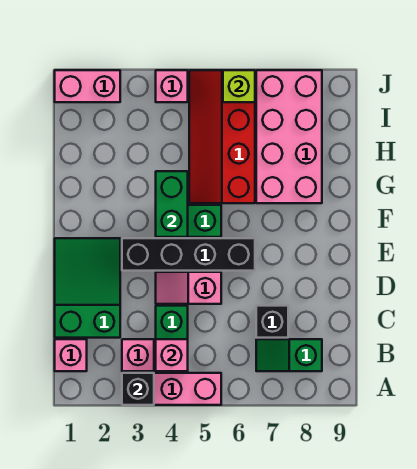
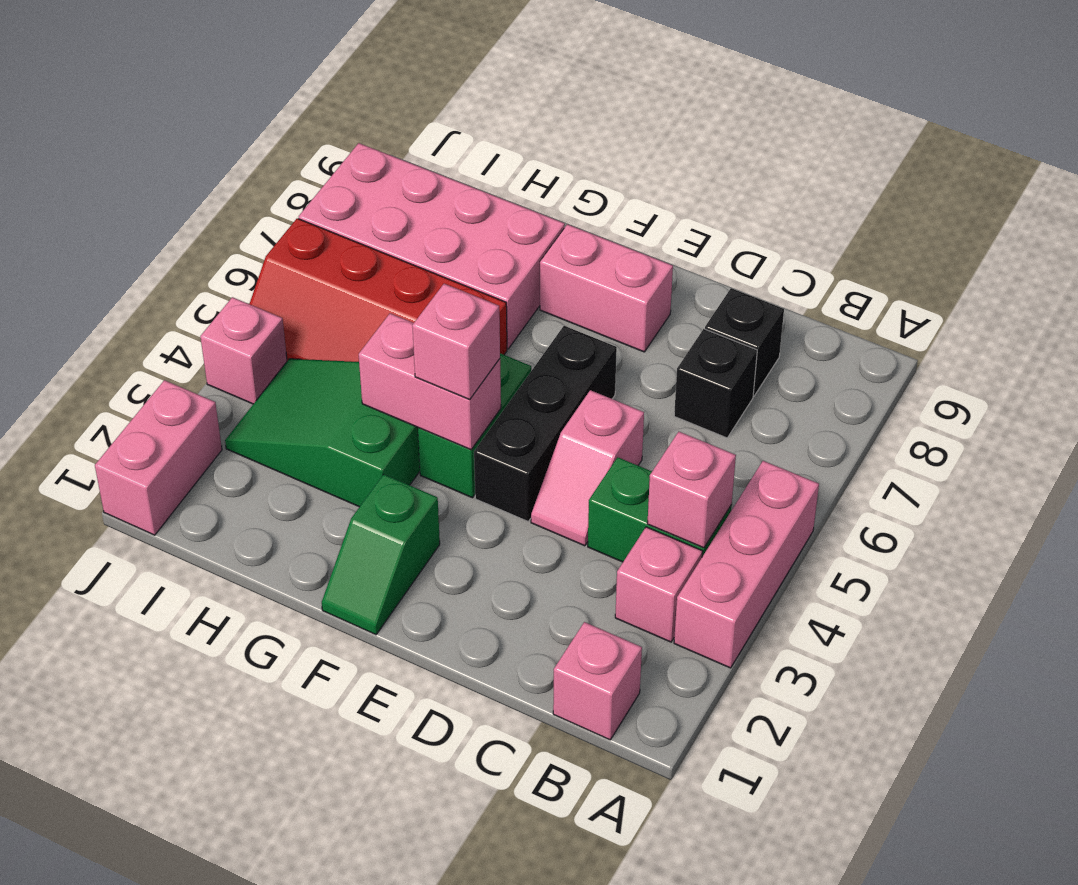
black brick A3 level 2 -> black brick C8 level 1
green slope B7:B8 level 1 top 8 -> green slope F1:F2 level 1 top 2
green slope C1:E2 level 1 top C -> green slope G3:I4 level 1 top G
black brick E3:E6 level 1 -> black brick E4:E6 level 1
none -> pink brick E8:F8 level 1
green brick F4:G4 level 2 -> pink brick F4:G4 level 2
none -> pink brick F4 level 3
lime brick J6 level 2 -> none

